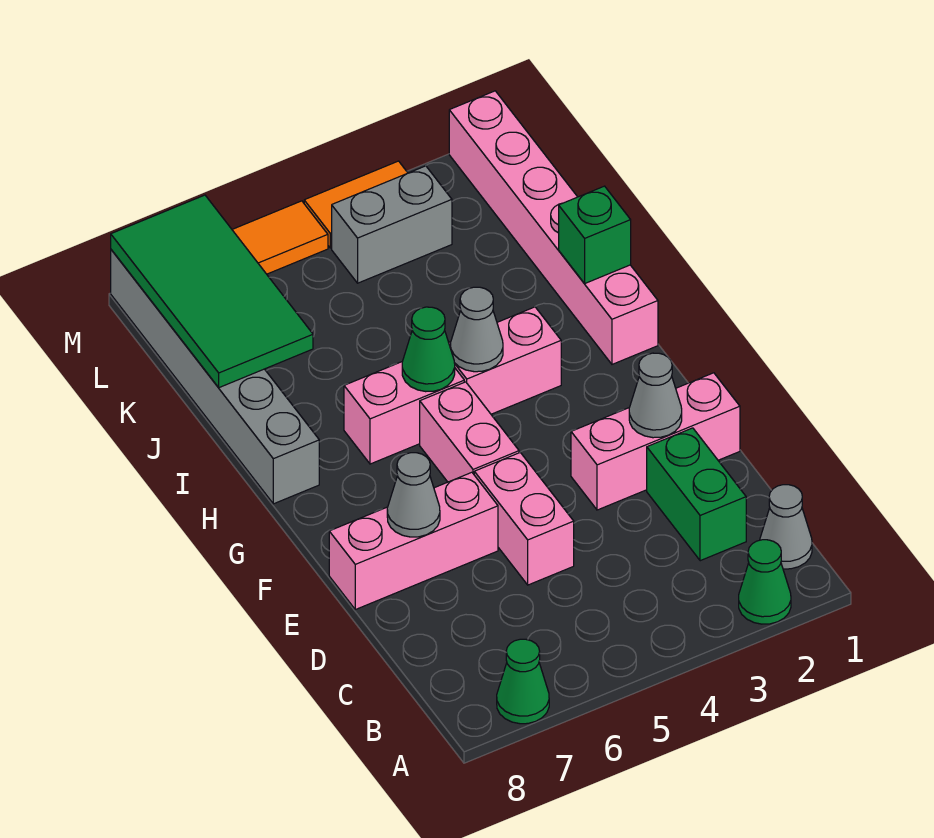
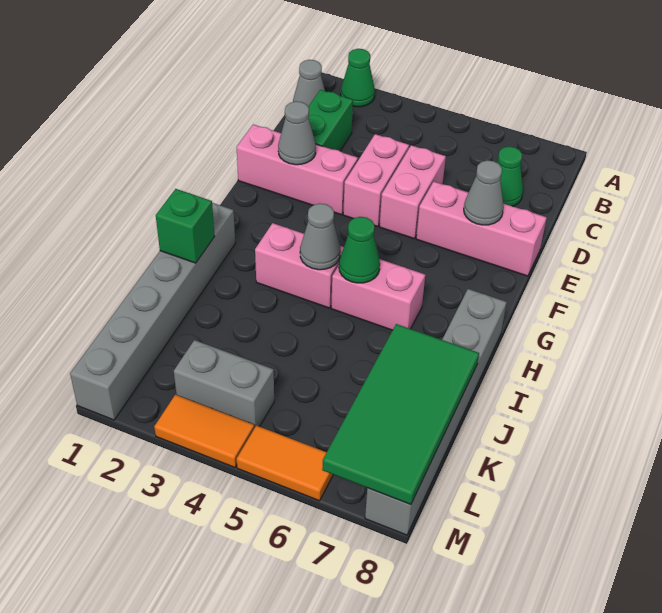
green cone A7 level 1 -> green cone C7 level 1
pink brick F5:G5 level 1 -> pink brick D4:E4 level 1
pink brick H1:M1 level 1 -> grey brick H1:M1 level 1

